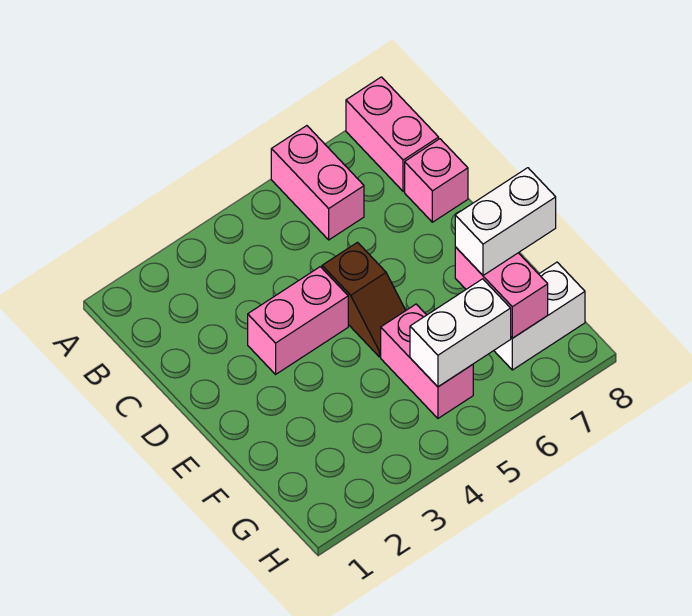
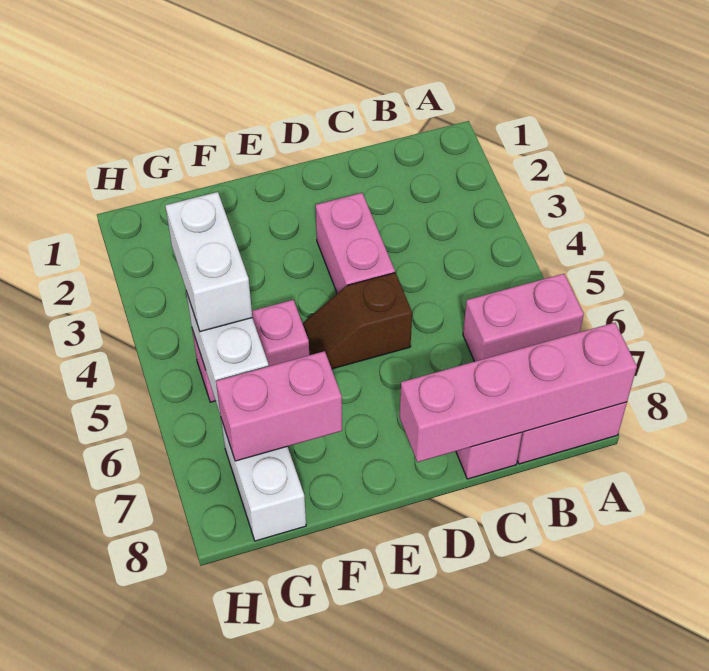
none -> pink brick A8:D8 level 2
white brick F7:F8 level 3 -> white brick G4:G5 level 3

